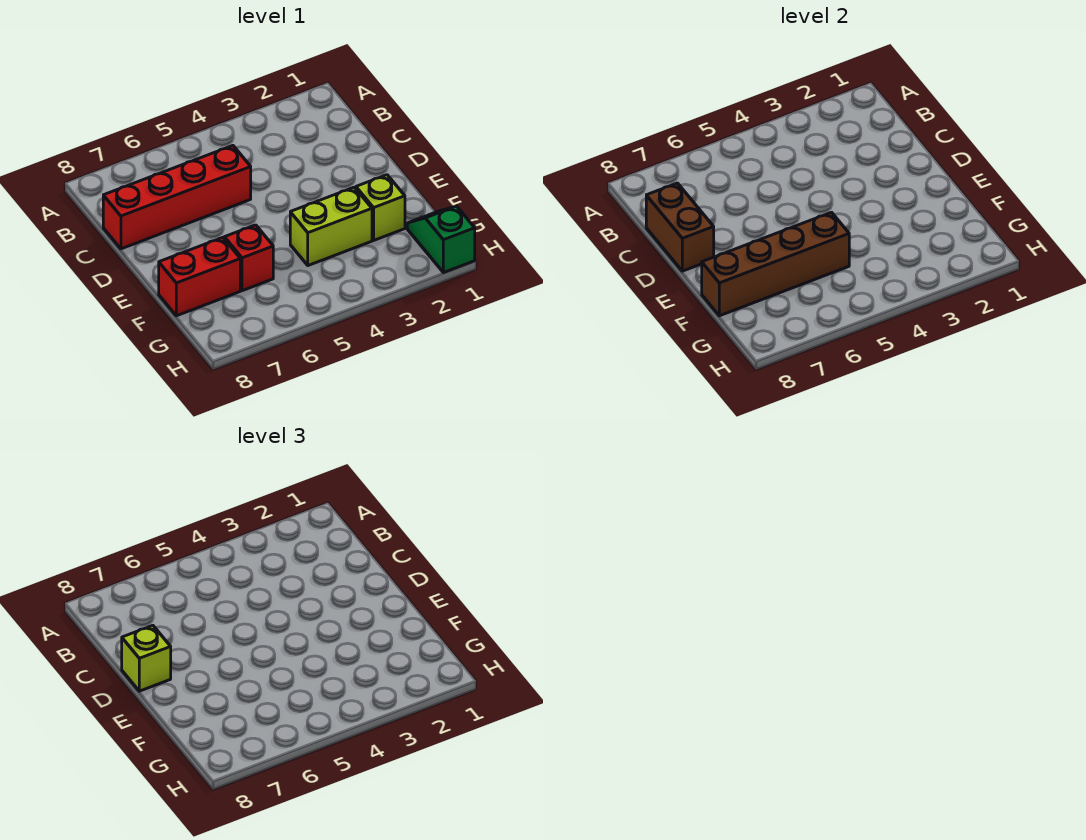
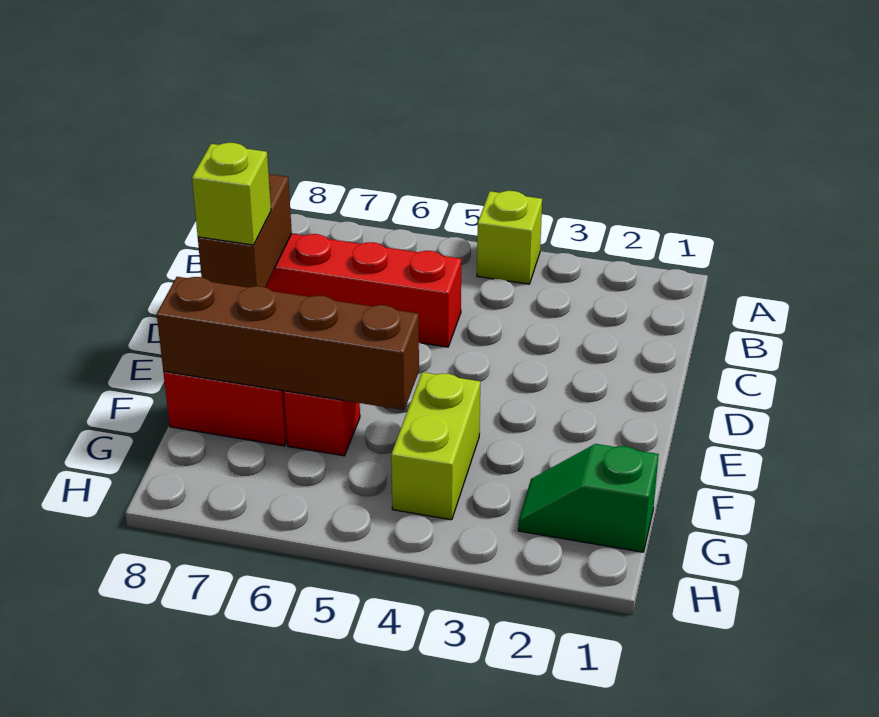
lime brick F2 level 1 -> lime brick A4 level 1
lime brick F3:F4 level 1 -> lime brick F4:G4 level 1
green slope G1:H1 level 1 top H -> green slope G1:G2 level 1 top 1

